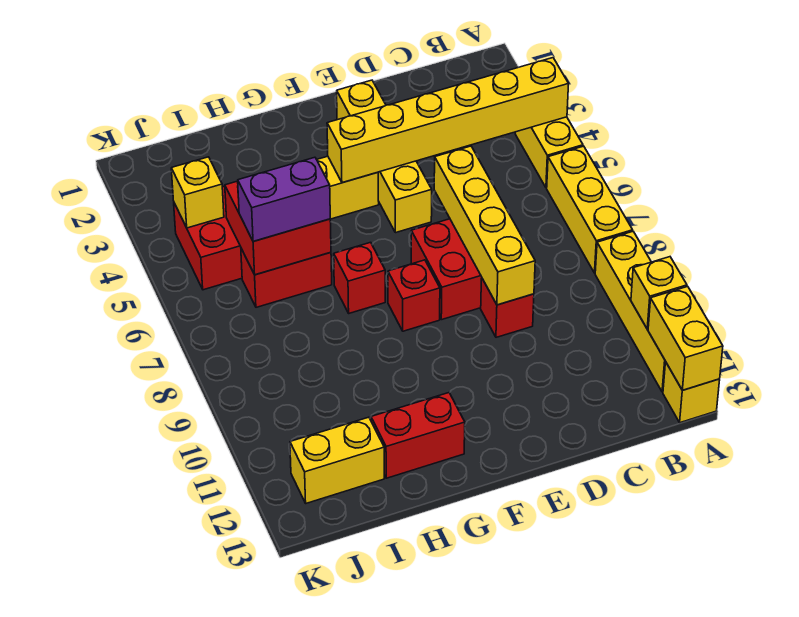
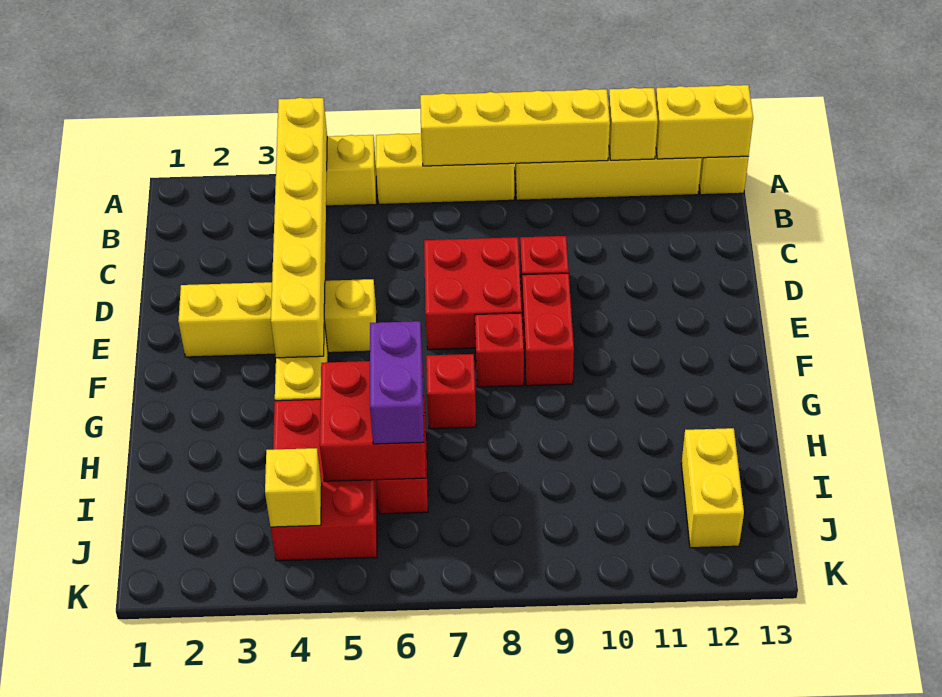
yellow brick D6:D9 level 2 -> yellow brick A7:A10 level 2
red brick G12:H12 level 1 -> red brick E9:F9 level 1

